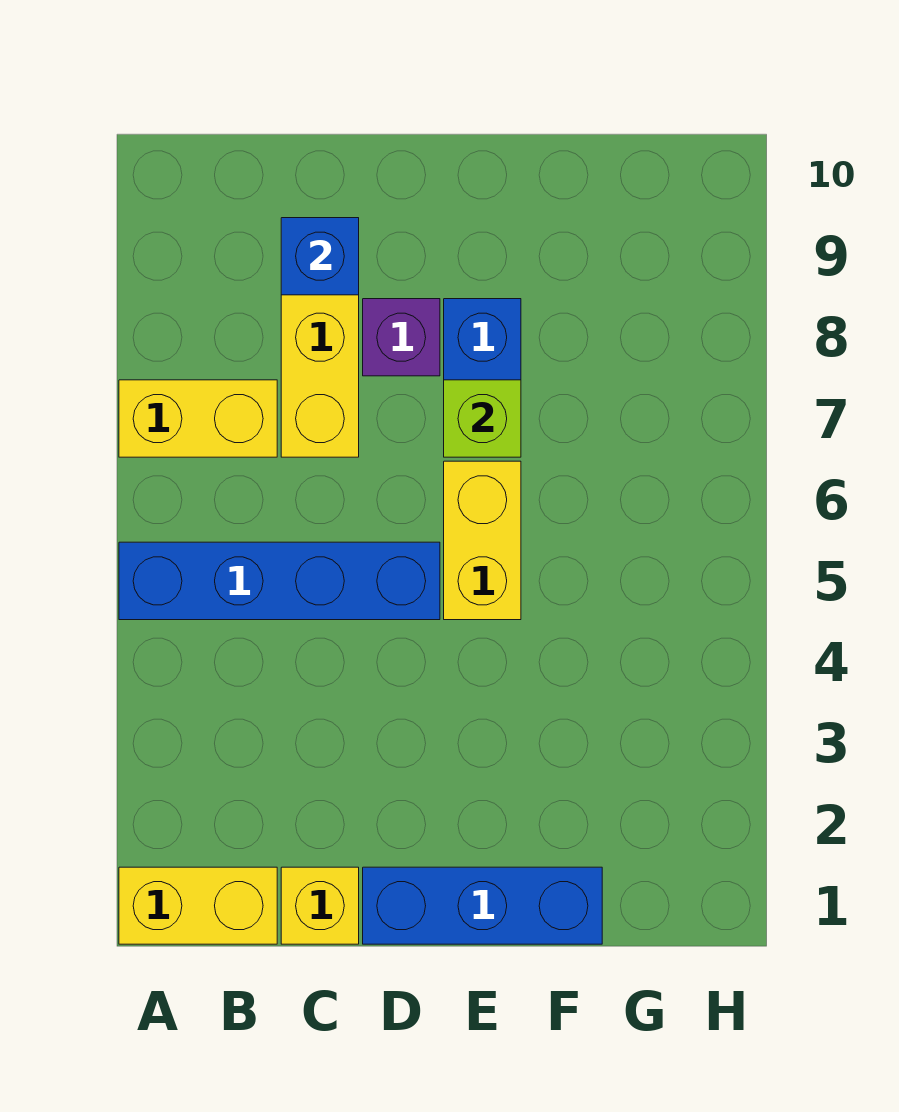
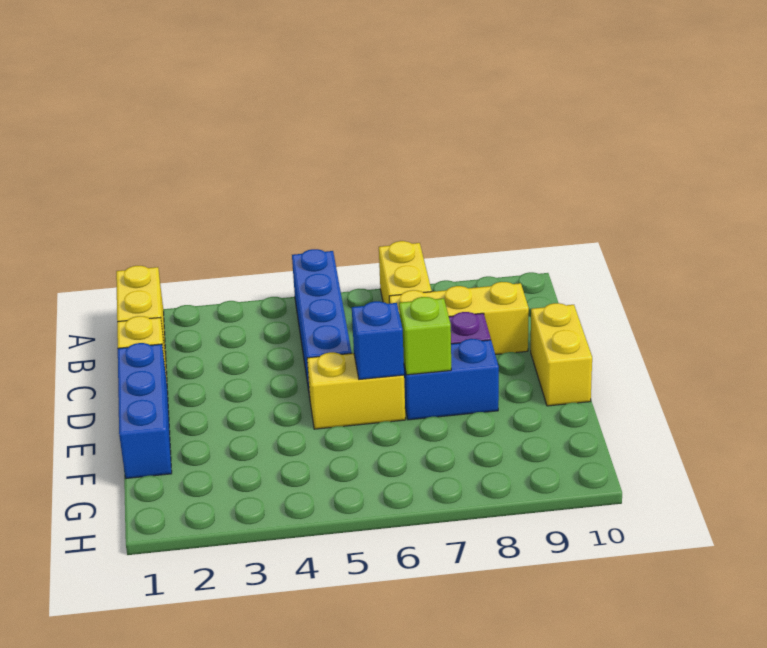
blue brick C9 level 2 -> blue brick E6 level 2
none -> yellow brick D10:E10 level 1

